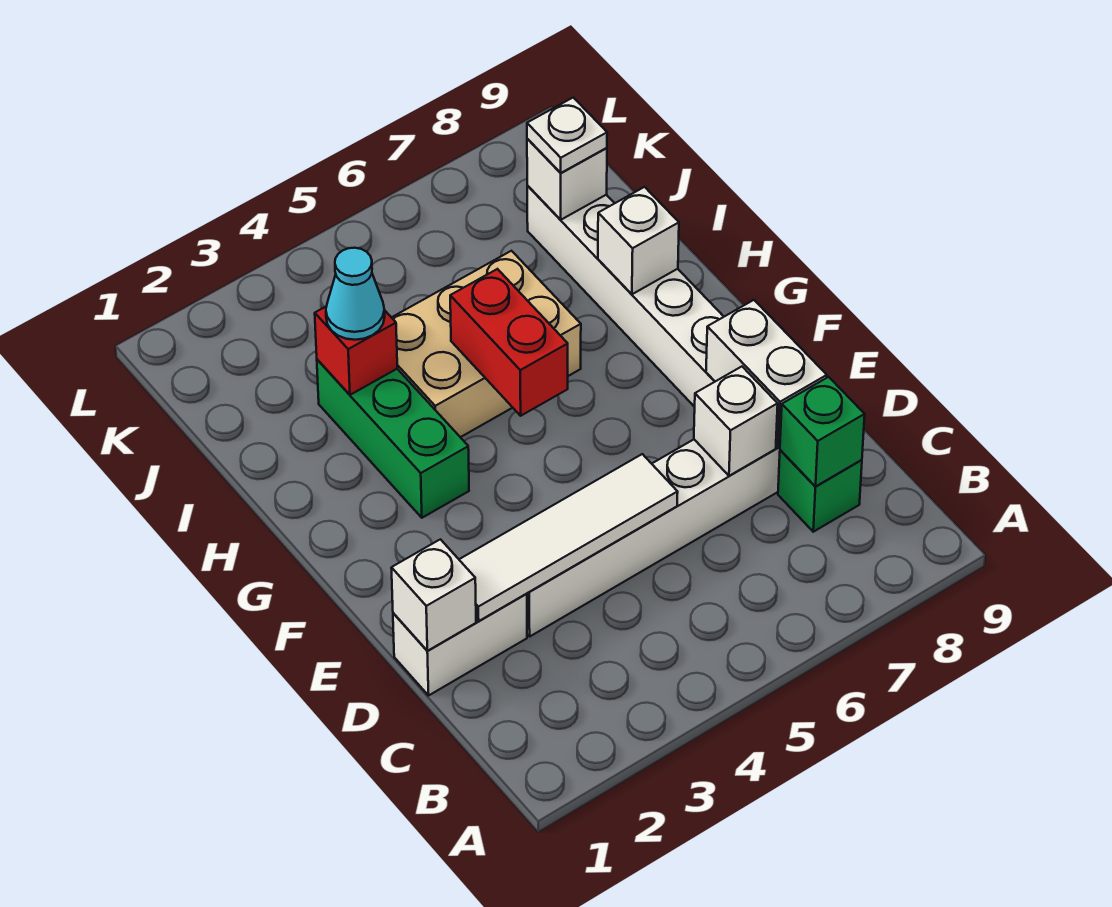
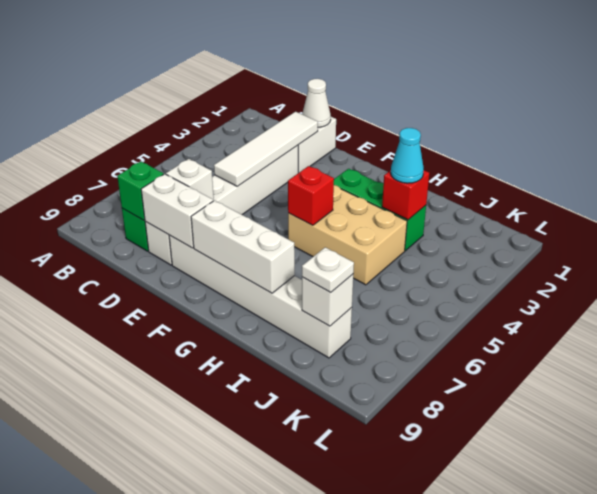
white brick D1 level 2 -> white cone D1 level 2
red brick G5:H5 level 2 -> red brick G5 level 2
tan brick H4:I6 level 1 -> tan brick G4:I5 level 1
white brick H8 level 2 -> white brick F8:H8 level 2

